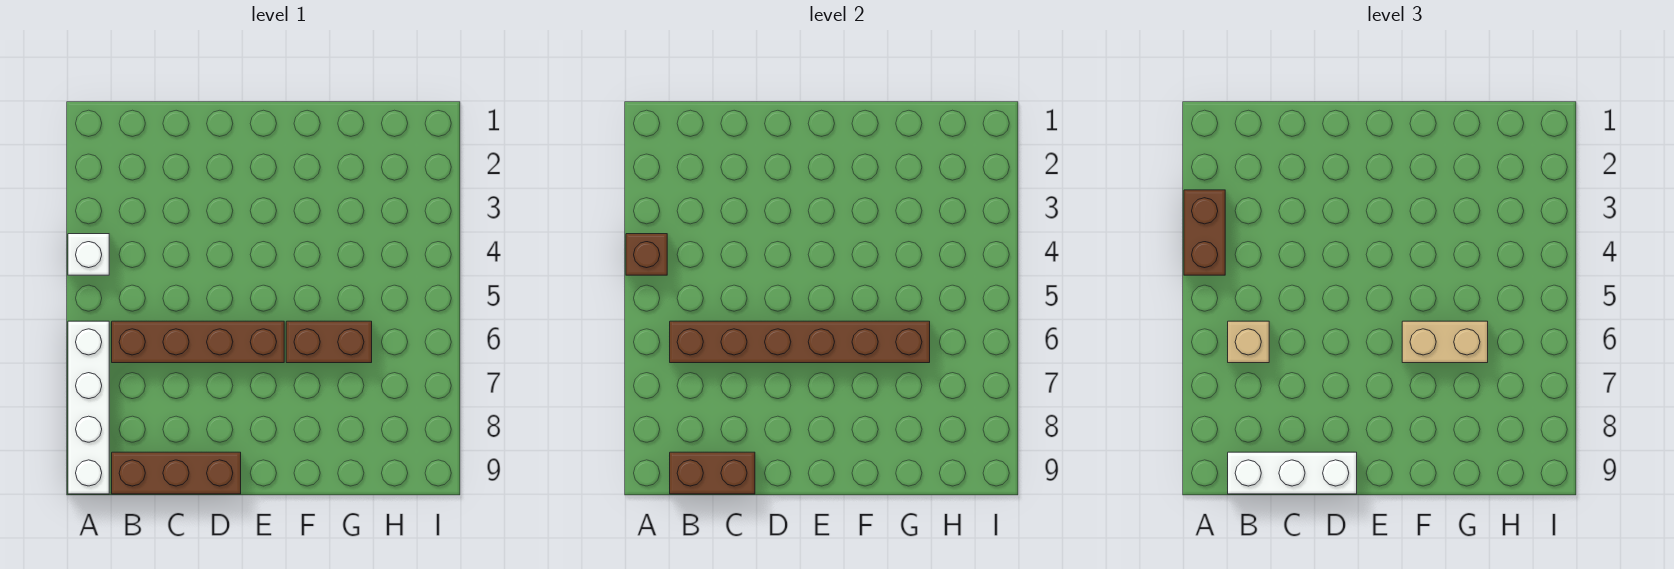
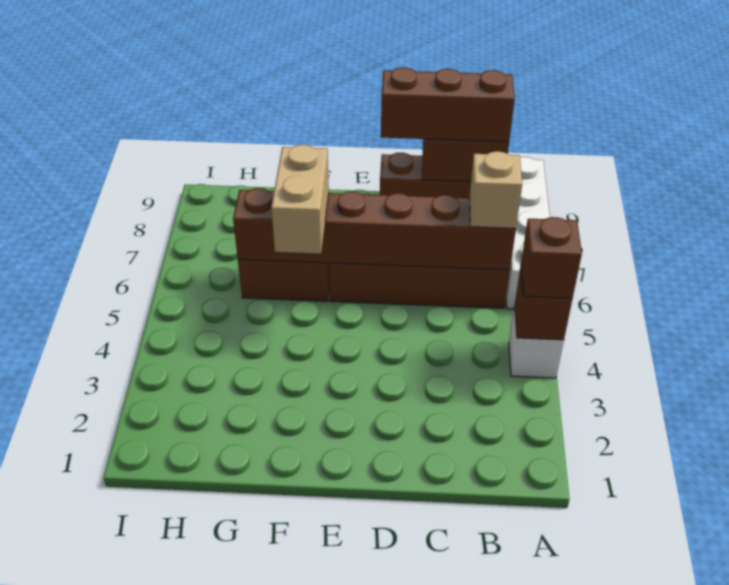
brown brick A3:A4 level 3 -> brown brick A4 level 3
white brick B9:D9 level 3 -> brown brick B9:D9 level 3
tan brick F6:G6 level 3 -> tan brick F5:F6 level 3

